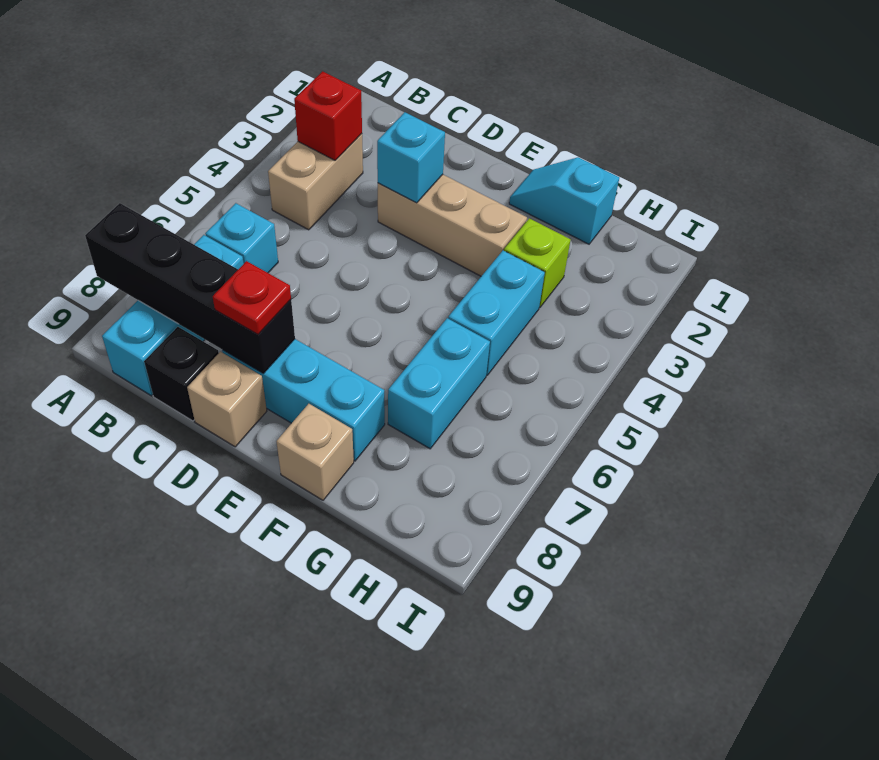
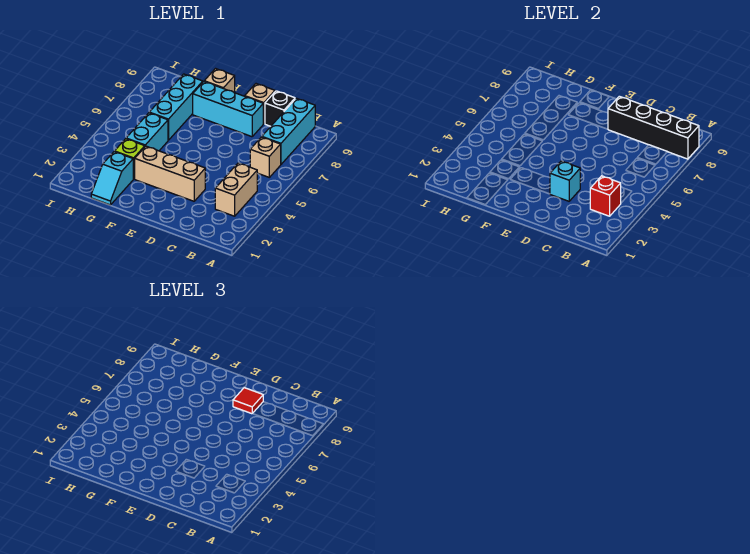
cyan brick B6 level 1 -> tan brick B6 level 1
red plate D8 level 3 -> red tile D8 level 3
cyan slope F1:G1 level 1 top G -> cyan slope G1:G2 level 1 top 2
cyan brick G6:G7 level 1 -> cyan brick G6:G8 level 1

